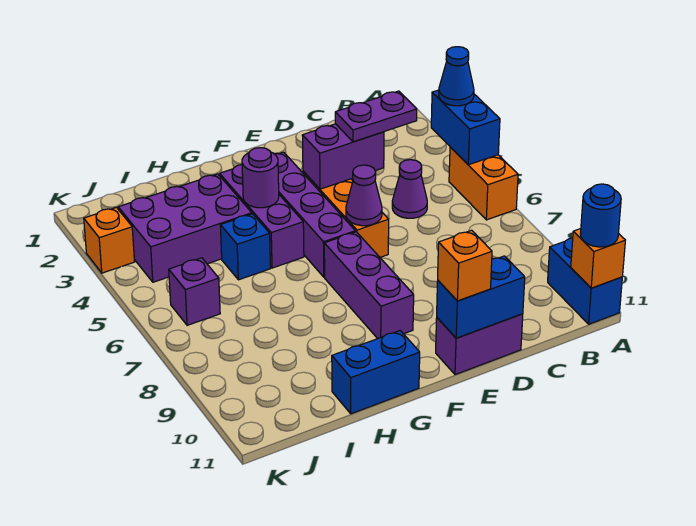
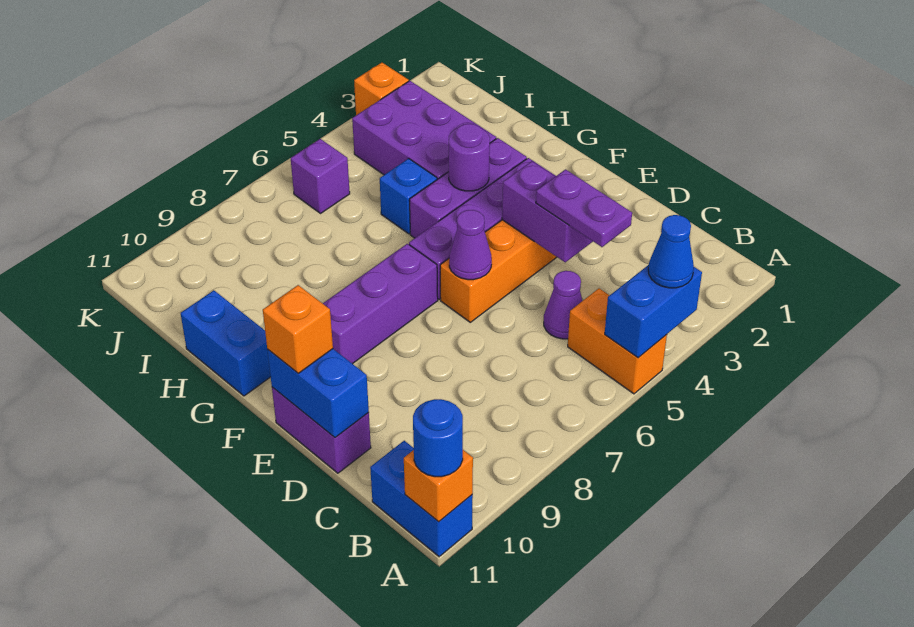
orange brick A5:A6 level 1 -> orange brick A5:B5 level 1
blue brick A10:A11 level 1 -> blue brick A11:B11 level 1

